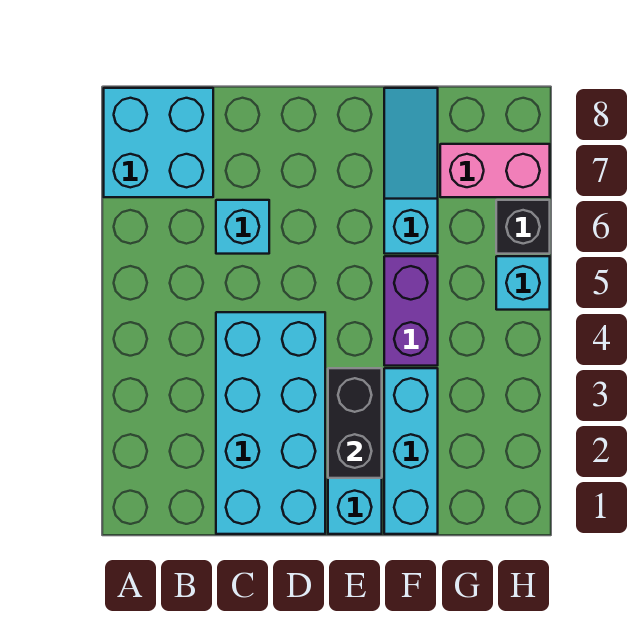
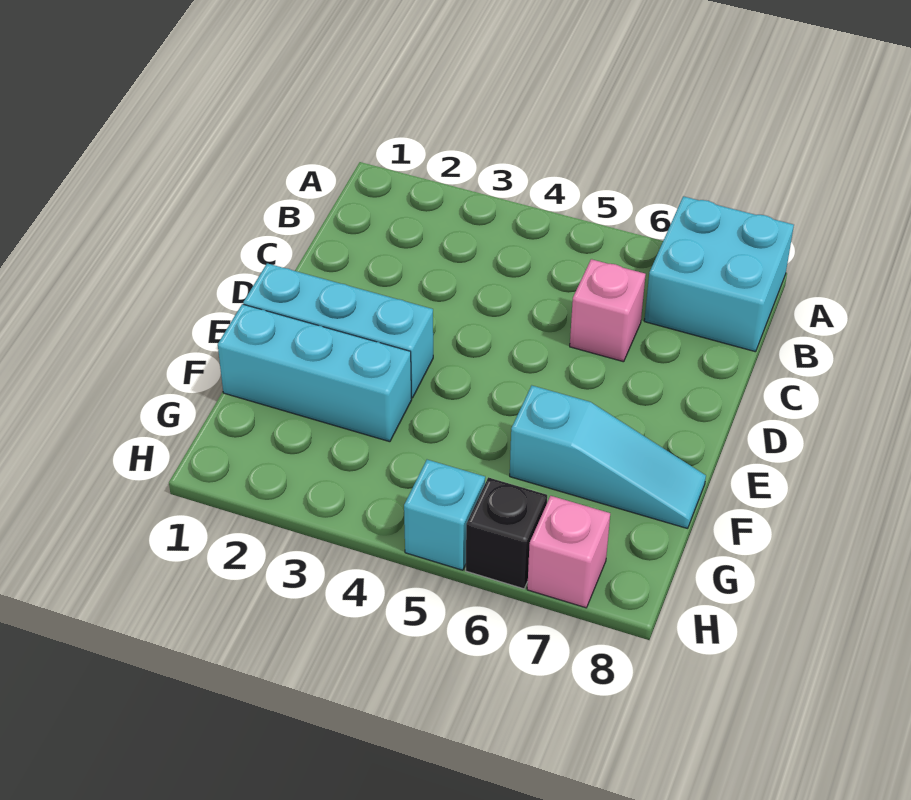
cyan brick C1:D4 level 1 -> none
cyan brick C6 level 1 -> pink brick C6 level 1
black brick E2:E3 level 2 -> none
purple brick F4:F5 level 1 -> none
pink brick G7:H7 level 1 -> pink brick H7 level 1

